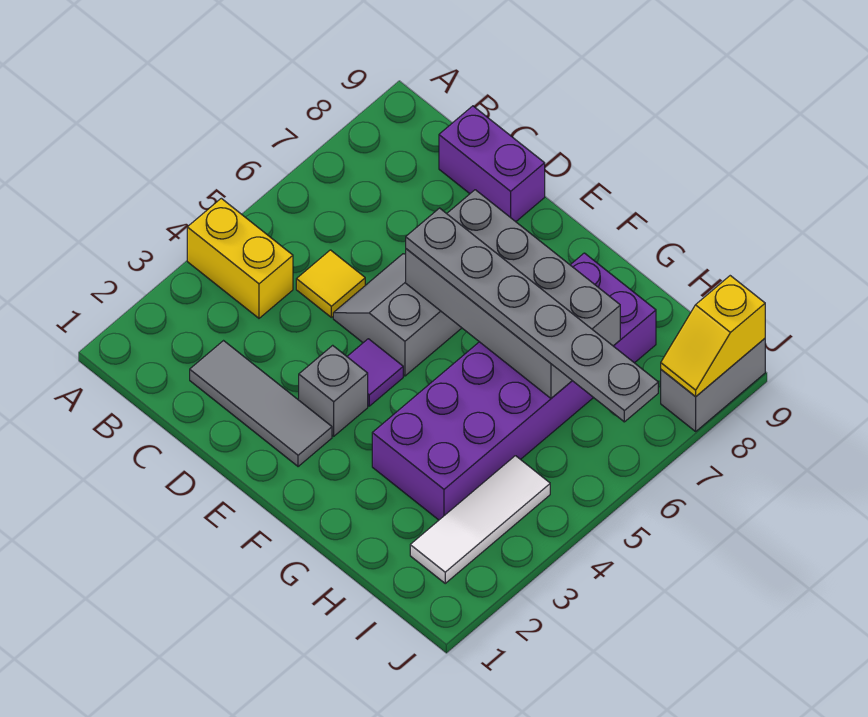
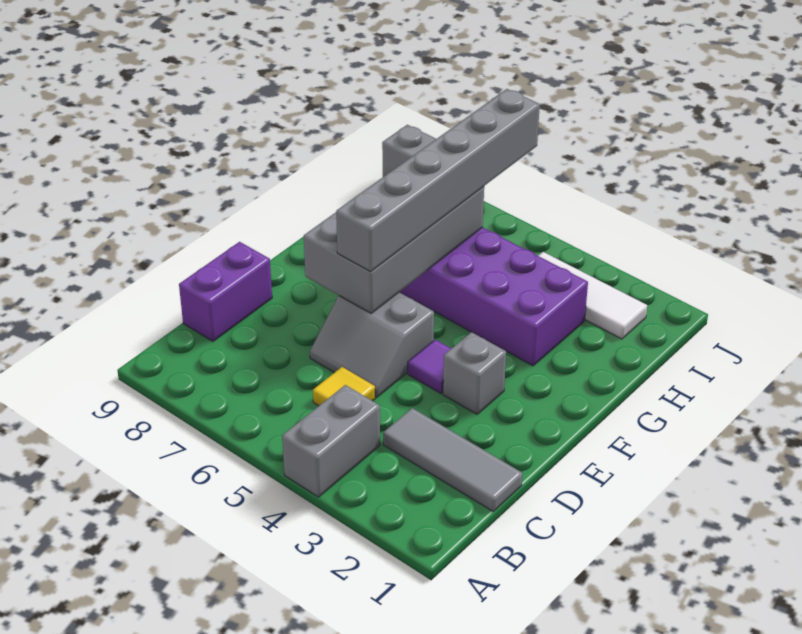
yellow brick A4:B4 level 1 -> grey brick A4:B4 level 1
grey tile C2:E2 level 1 -> grey tile C1:C3 level 1
grey plate E6:J6 level 3 -> grey brick E6:J6 level 3
yellow slope J8:J9 level 2 top 9 -> none

